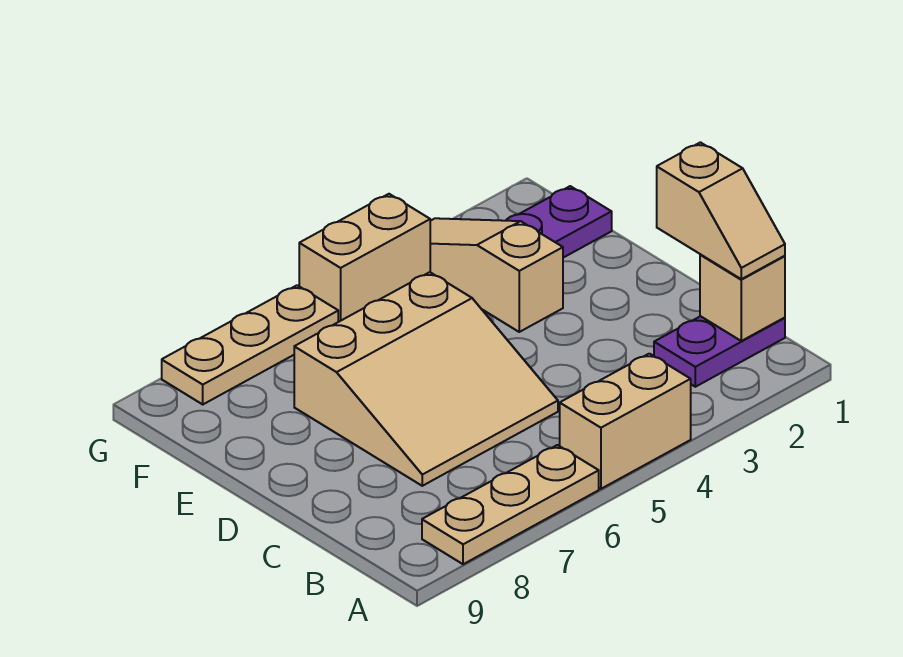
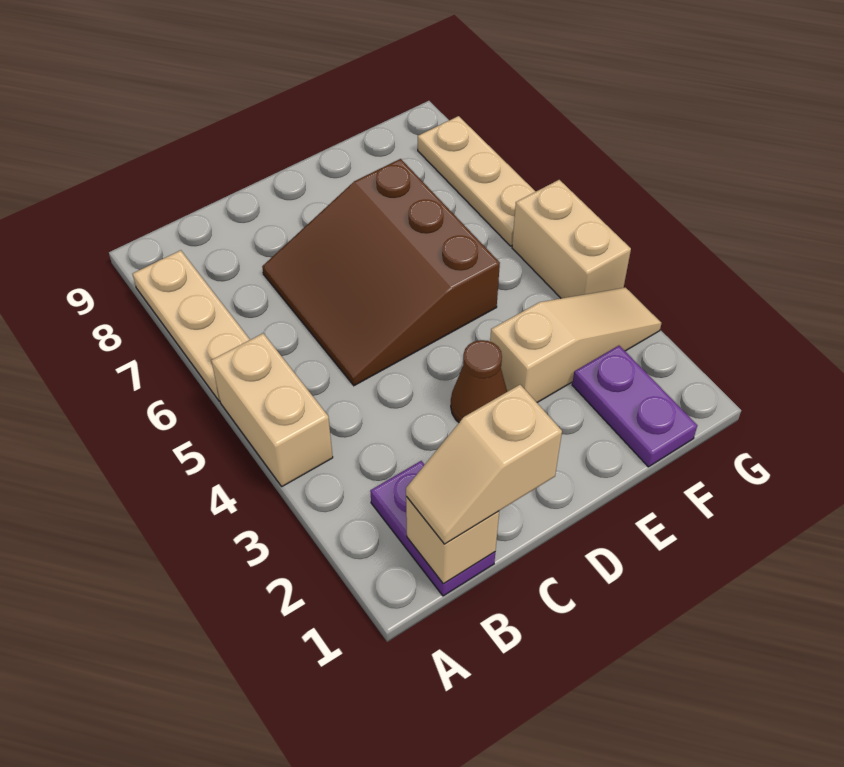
tan slope C5:E7 level 1 top E -> brown slope C5:E7 level 1 top E
none -> brown cone D3 level 1

